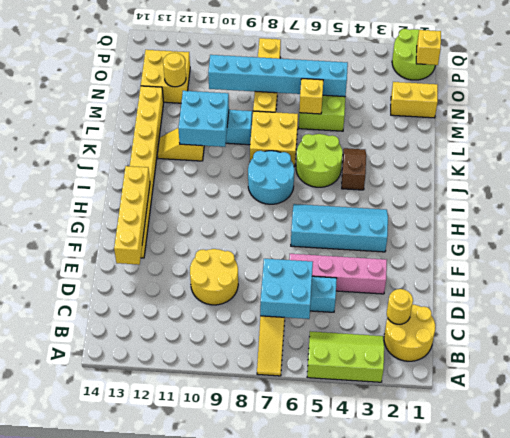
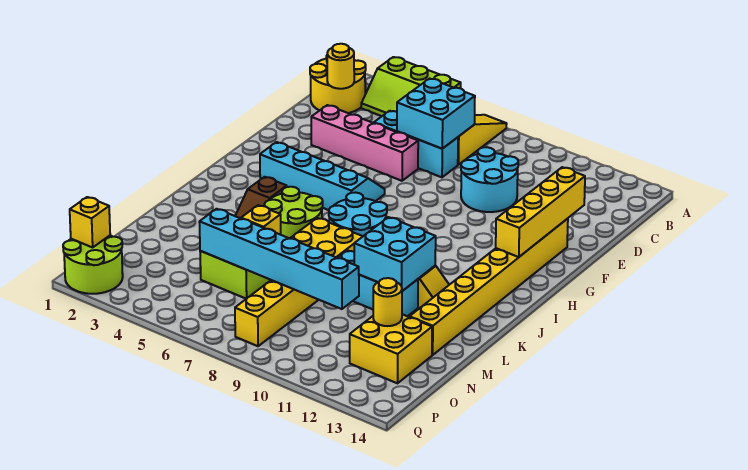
yellow round brick D9:E10 level 1 -> cyan round brick D9:E10 level 1
cyan slope G3:H6 level 1 top G -> cyan slope G3:H6 level 1 top H
yellow brick N1:N2 level 1 -> none

